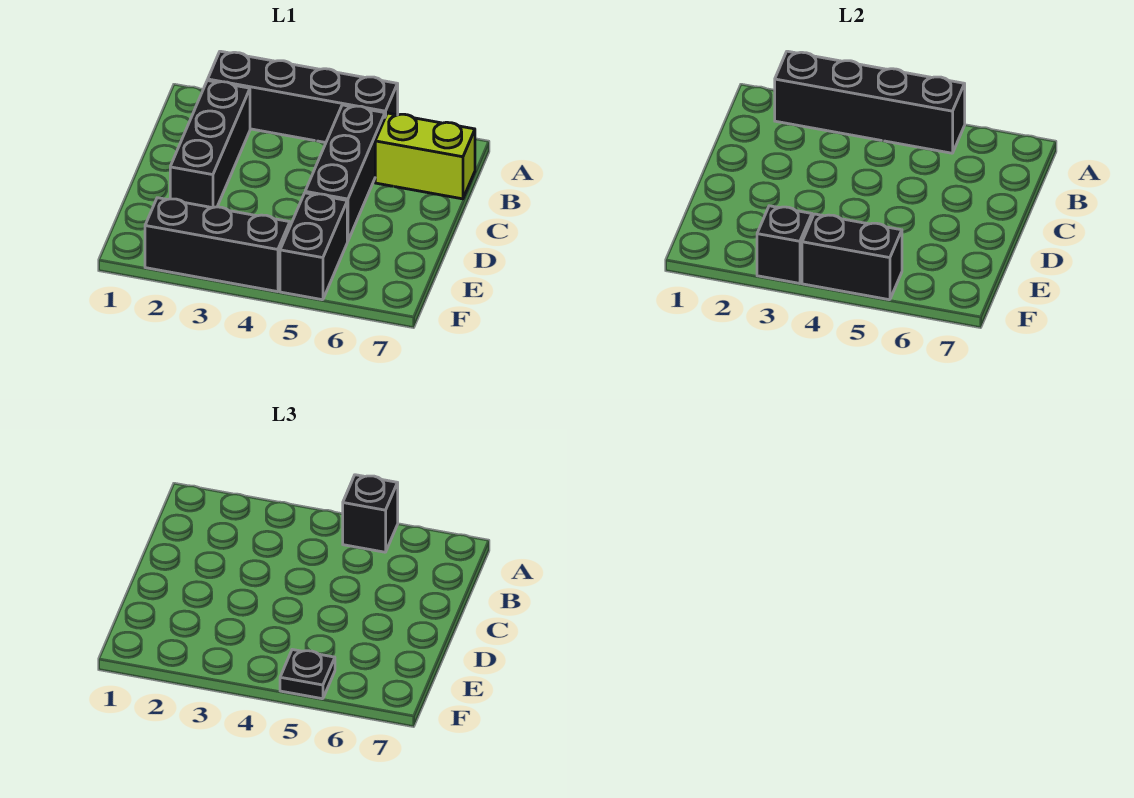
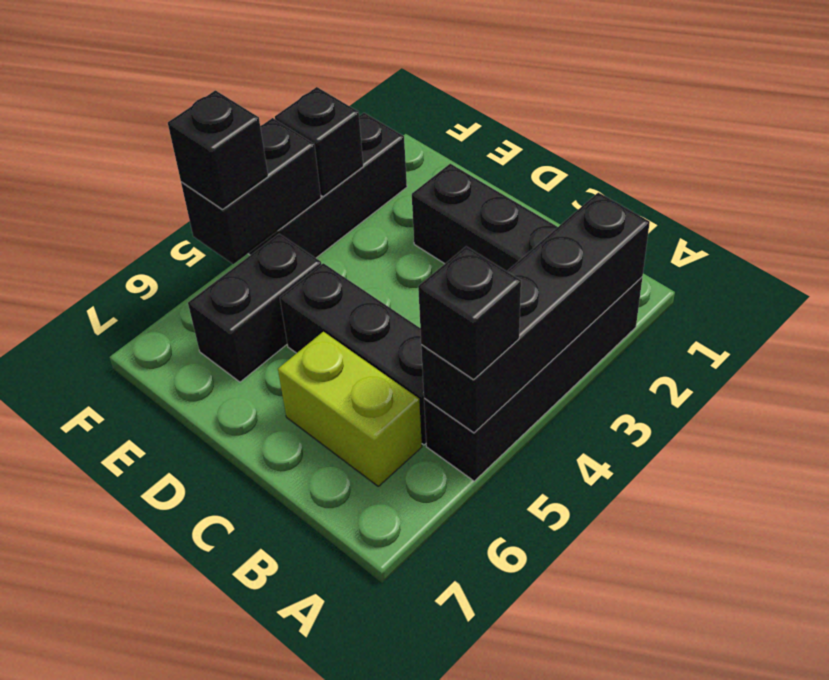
lime brick B6:B7 level 1 -> lime brick B6:C6 level 1
black brick E5:F5 level 1 -> black brick E5:E6 level 1
black plate F5 level 3 -> black brick F5 level 3

